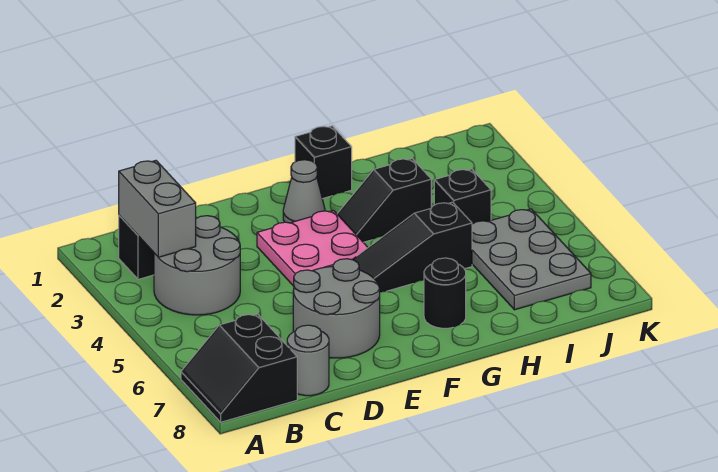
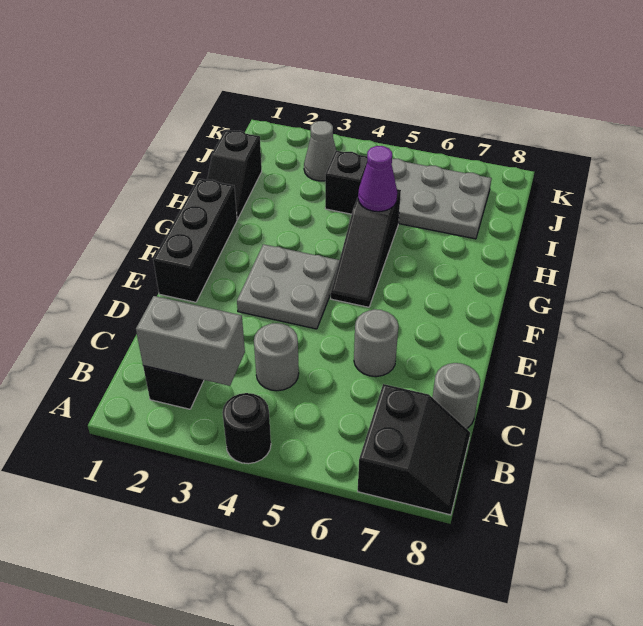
black slope A7:B8 level 1 top B -> black slope A7:B8 level 1 top 7
grey round brick B3:C4 level 1 -> grey round brick C4 level 1
grey round brick D6:E7 level 1 -> grey round brick D6 level 1
pink plate E3:F4 level 1 -> grey plate E3:F4 level 1
grey cone F2 level 1 -> grey cone J3 level 1
black brick G1 level 1 -> black brick E1:G1 level 1
black slope G3:H3 level 1 top H -> black slope H1:I1 level 1 top I
black round brick G7 level 1 -> black round brick A4 level 1
none -> purple cone H5 level 2

